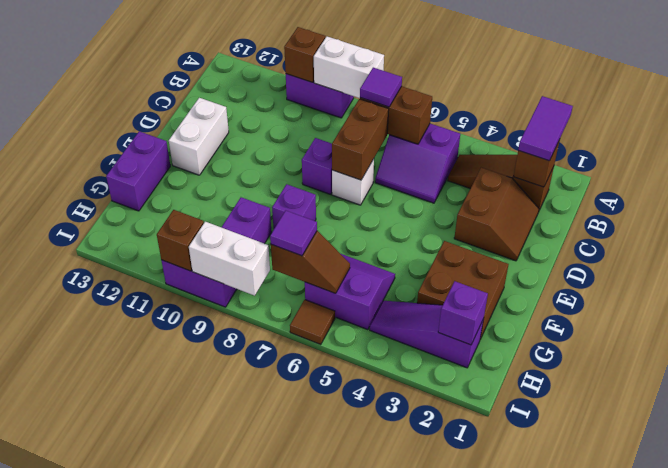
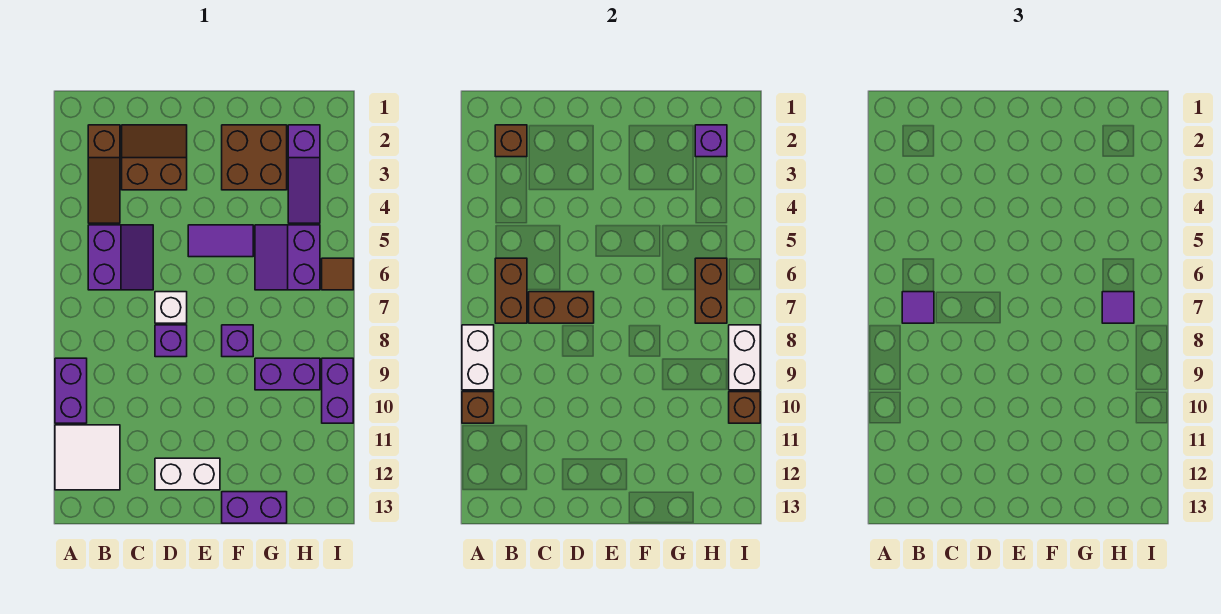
purple tile A2:B2 level 3 -> purple tile E5:F5 level 1
none -> white tile A11:B12 level 1
brown slope H6:H7 level 2 top 7 -> brown brick H6:H7 level 2

